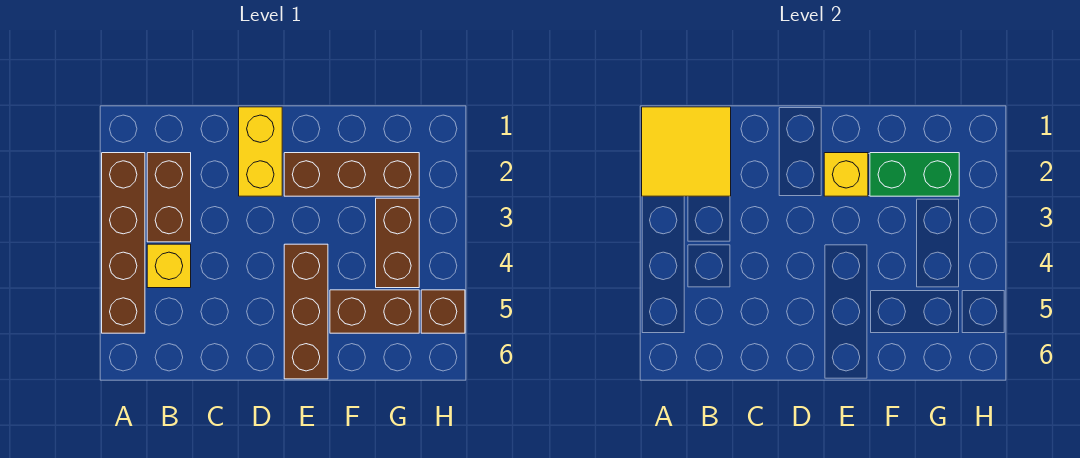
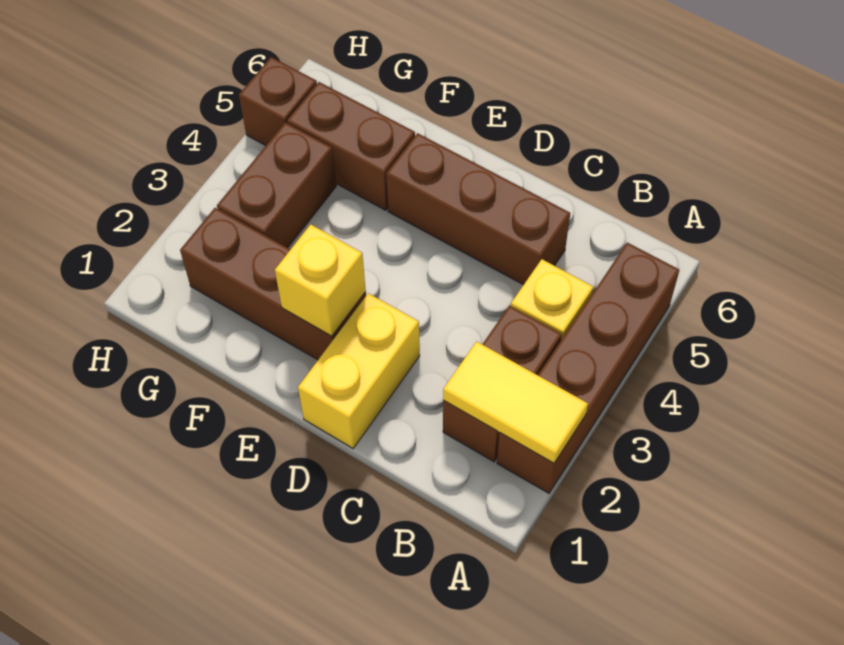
yellow tile A1:B2 level 2 -> yellow tile A2:B2 level 2
brown brick E4:E6 level 1 -> brown brick C5:E5 level 1
green brick F2:G2 level 2 -> none

